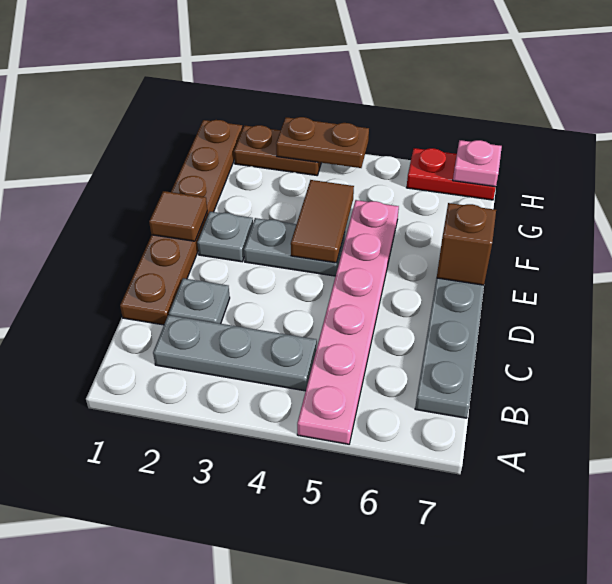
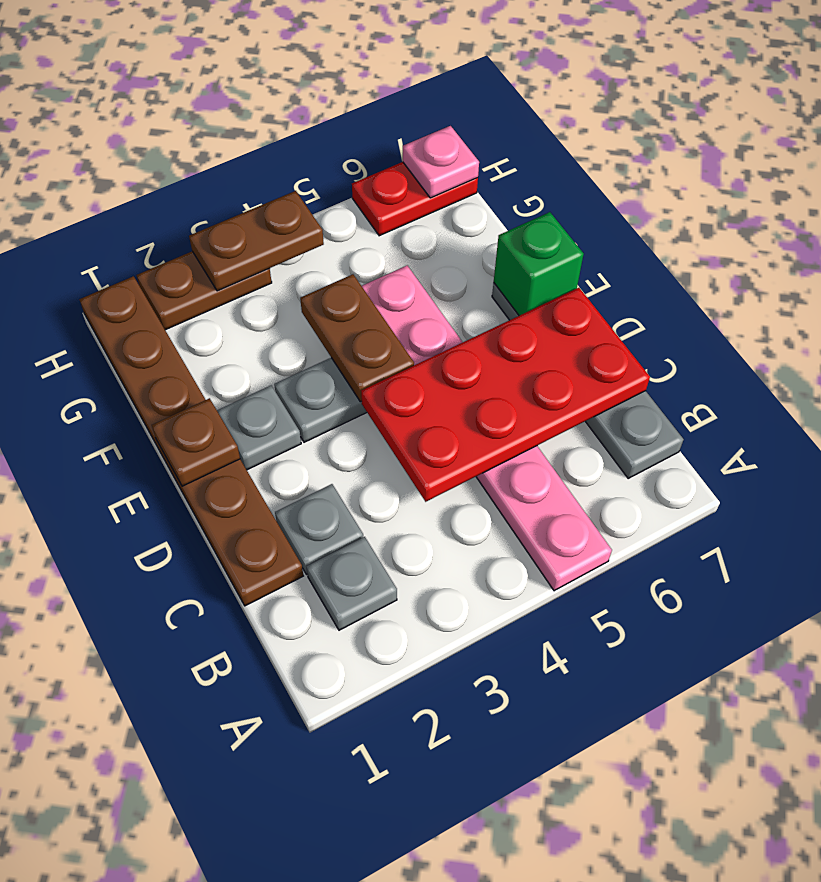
grey plate B2:B4 level 1 -> grey plate B2 level 1
none -> red plate C4:D7 level 2
brown tile E1 level 2 -> brown plate E1 level 2
brown tile E4:F4 level 2 -> brown plate E4:F4 level 2
brown brick E7 level 2 -> green brick E7 level 2

